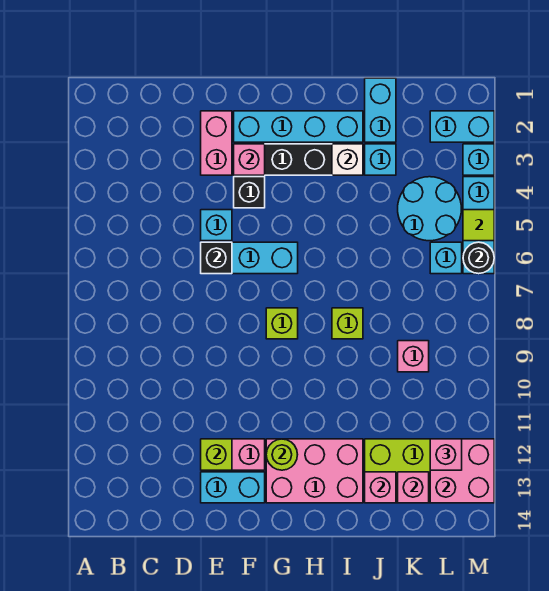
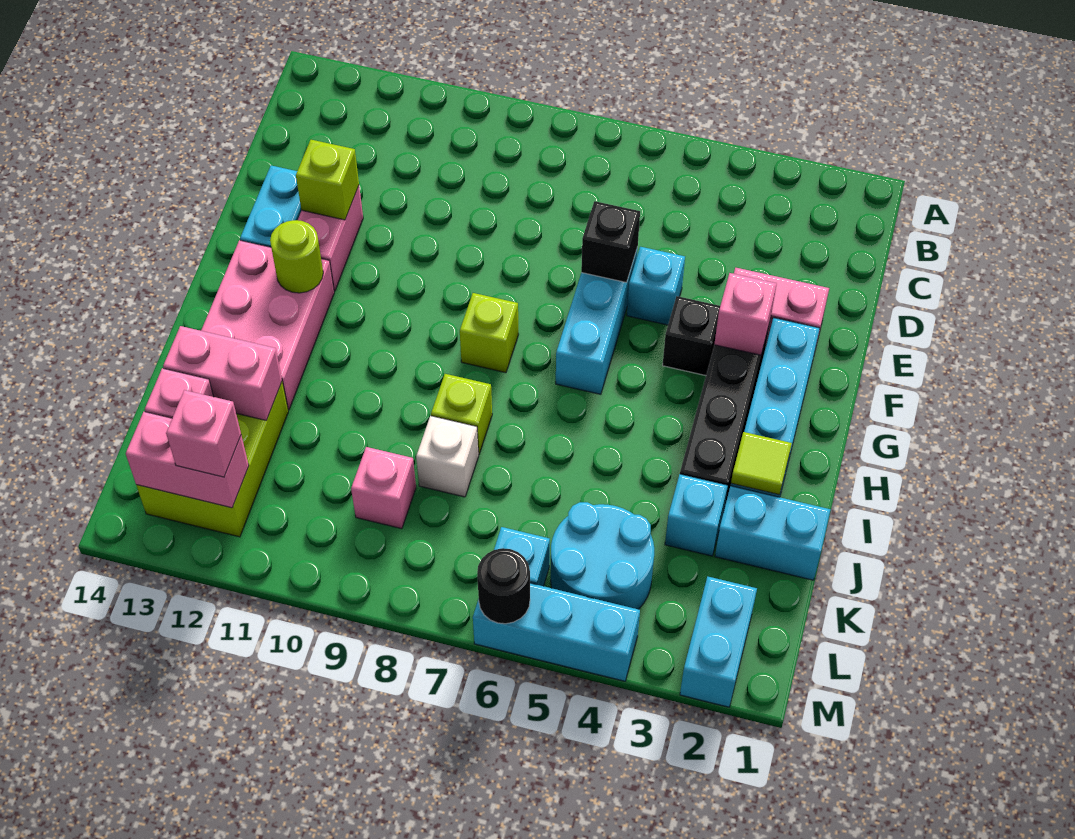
white brick I3 level 2 -> white brick J8 level 1
pink brick J13 level 2 -> pink brick J12:J13 level 2
pink brick L12:M13 level 2 -> pink brick L12:L13 level 2
cyan brick M3 level 1 -> none
lime tile M5 level 2 -> lime tile I2 level 2

